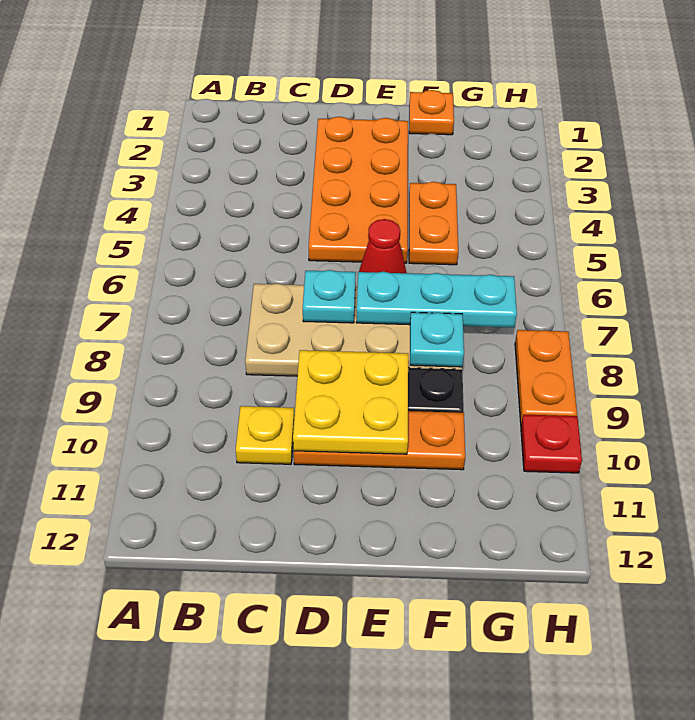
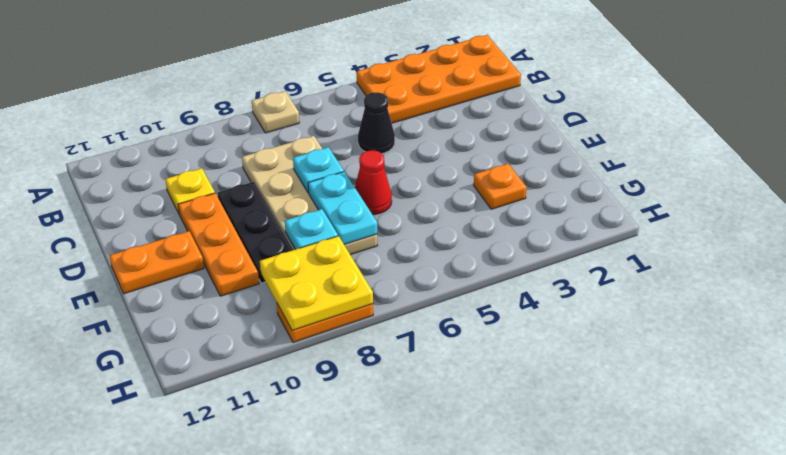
none -> tan plate A7 level 1
none -> black cone C5 level 1
orange plate D2:E5 level 1 -> orange plate A1:B4 level 1
yellow plate D9:E10 level 2 -> yellow plate G8:H9 level 2
cyan plate E7:G7 level 2 -> cyan plate E7:F7 level 2
orange plate F1 level 1 -> orange plate F3 level 1
orange plate F4:F5 level 1 -> orange plate E11:E12 level 1
red plate H10 level 1 -> none

